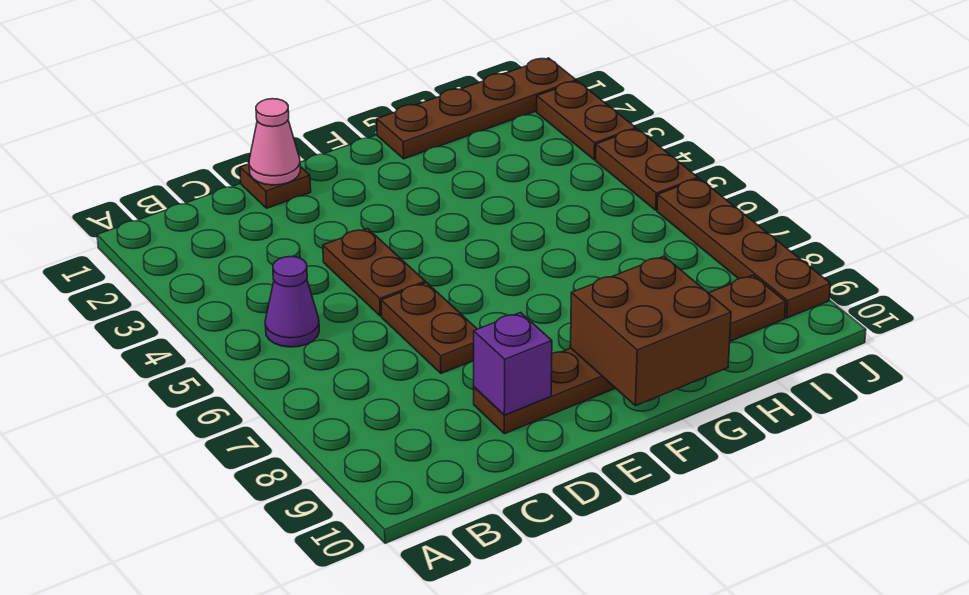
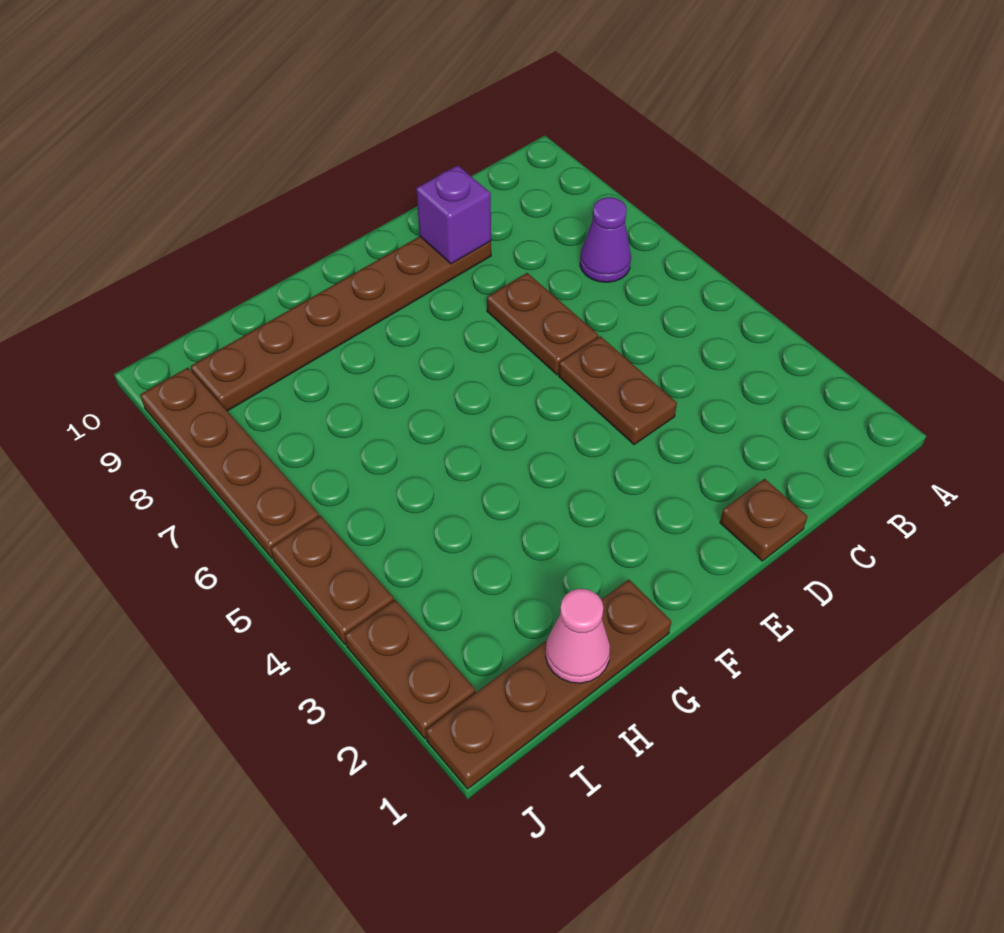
purple cone B5 level 1 -> purple cone B7 level 1
pink cone D1 level 2 -> pink cone H1 level 2
brown brick F9:G10 level 2 -> none

